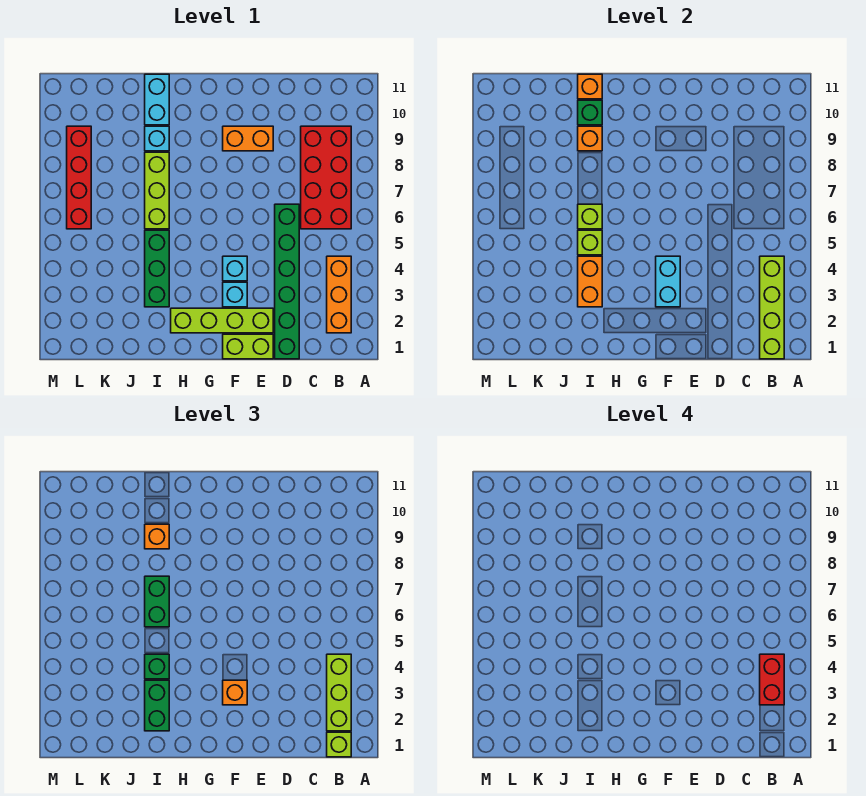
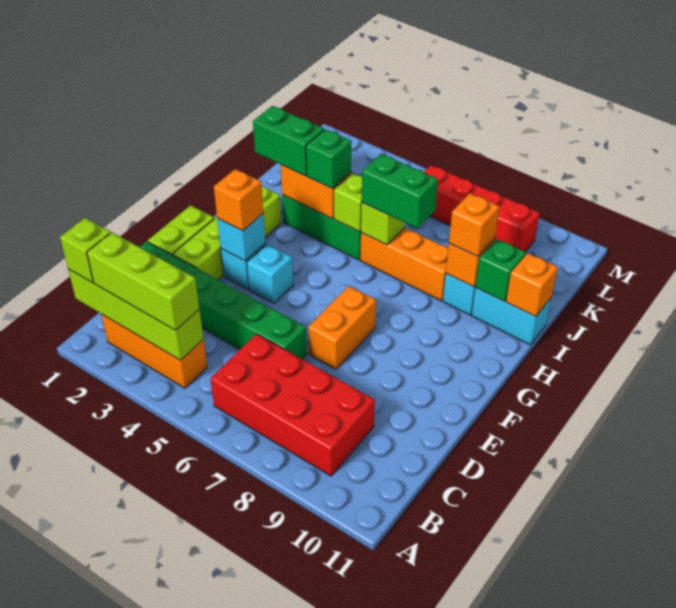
red brick B3:B4 level 4 -> none
orange brick E9:F9 level 1 -> orange brick E7:F7 level 1
cyan brick F3:F4 level 2 -> cyan brick F3 level 2
lime brick I6:I8 level 1 -> orange brick I6:I8 level 1

